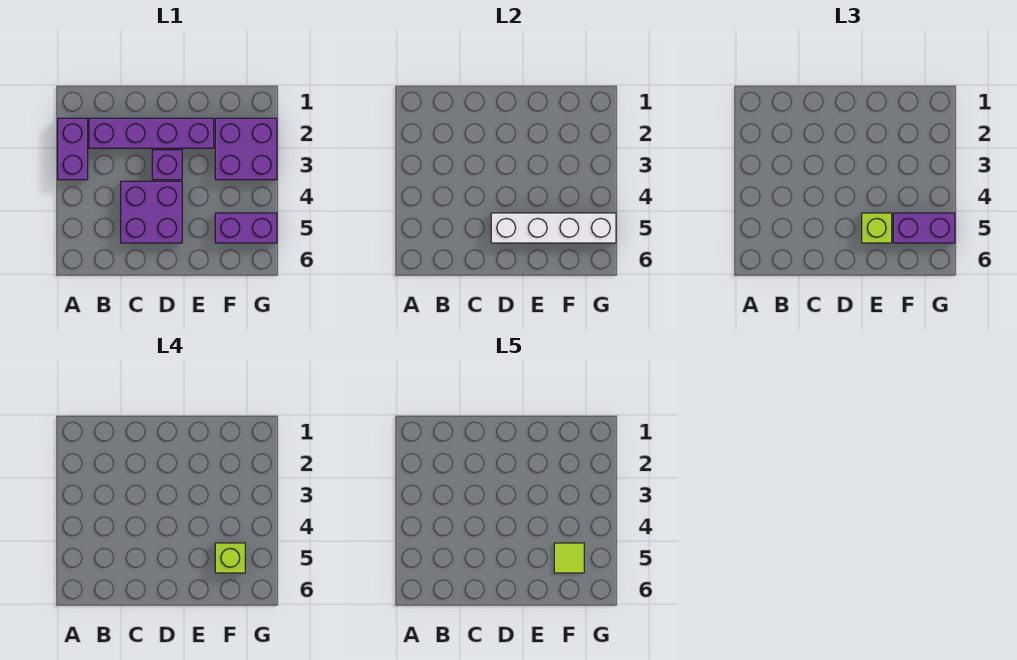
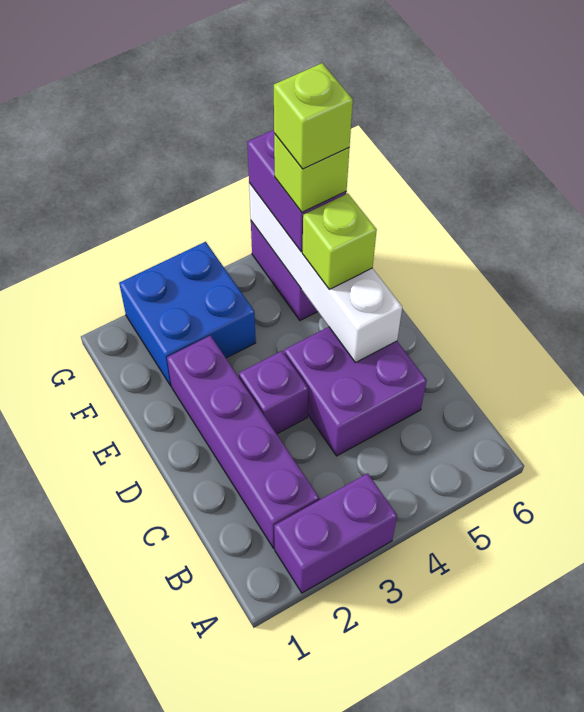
purple brick F2:G3 level 1 -> blue brick F2:G3 level 1
lime tile F5 level 5 -> lime brick F5 level 5

